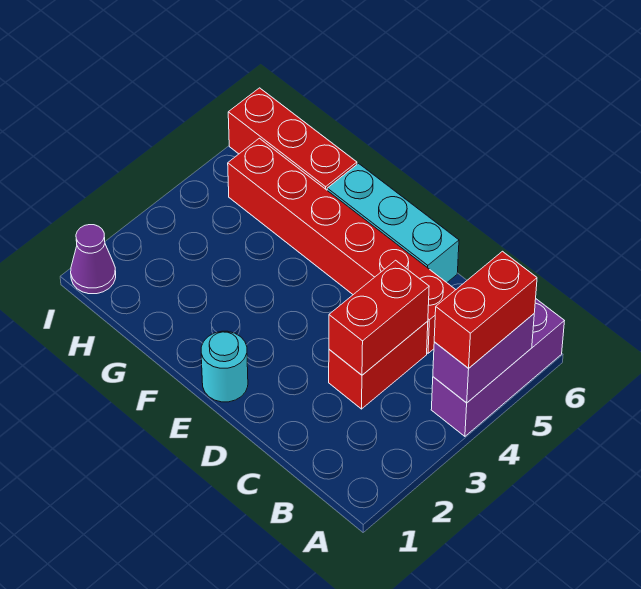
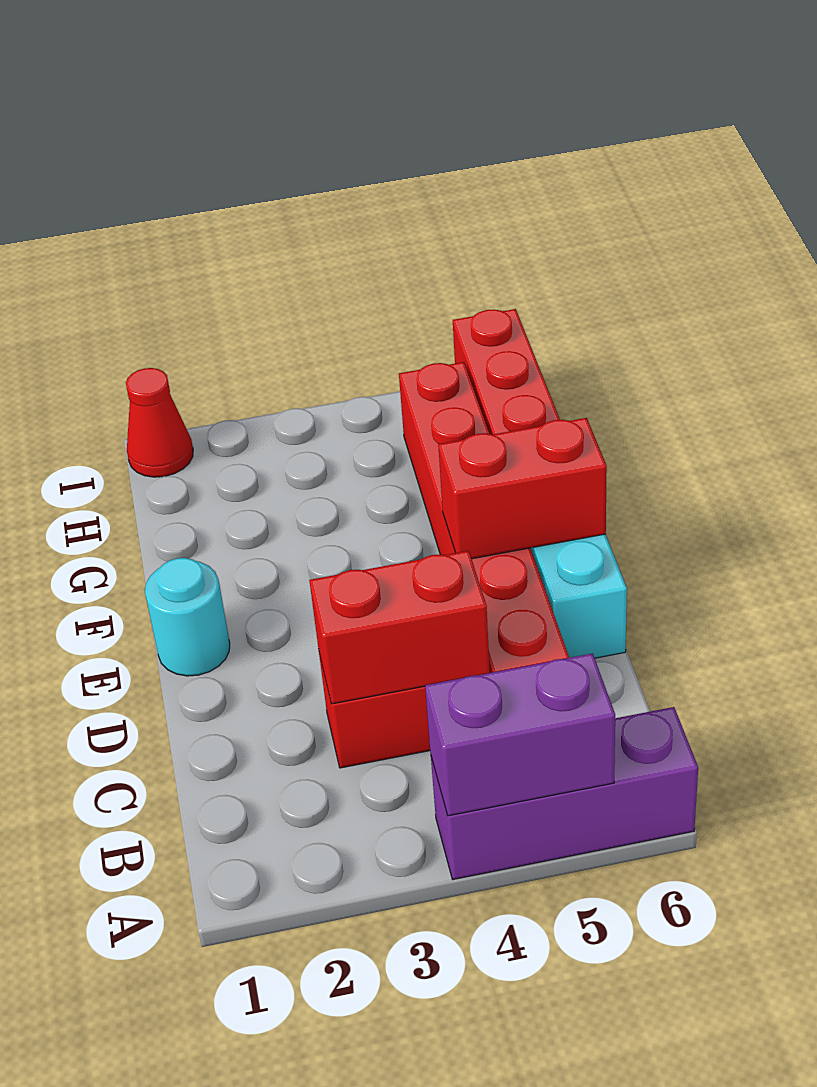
red brick A4:A5 level 3 -> red brick E5:E6 level 2
purple cone I1 level 1 -> red cone I1 level 1

